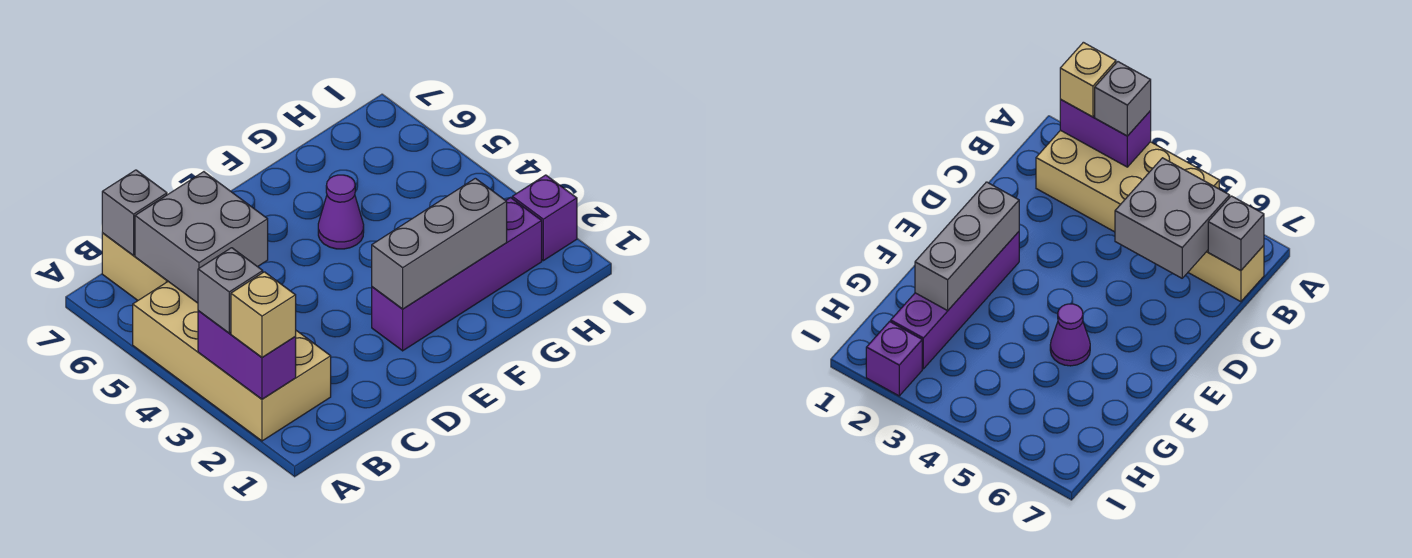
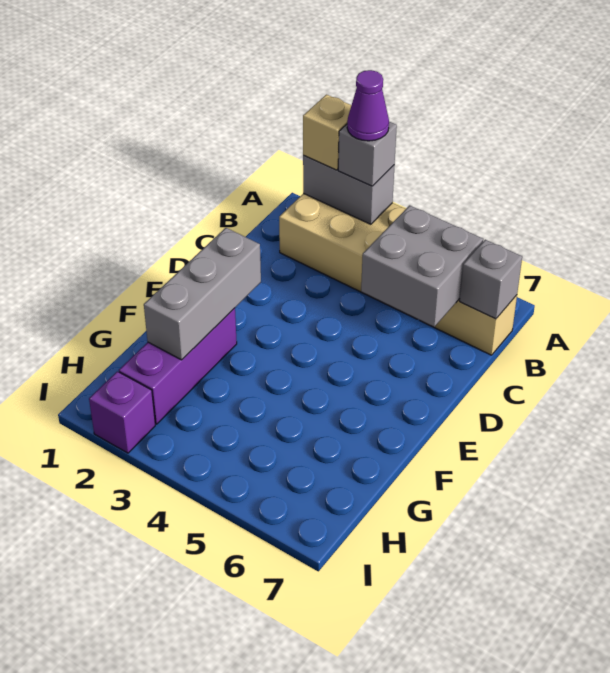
purple brick A2:A3 level 2 -> grey brick A2:A3 level 2
purple brick E2:H2 level 1 -> purple brick F2:H2 level 1
purple cone F5 level 1 -> purple cone A3 level 4

